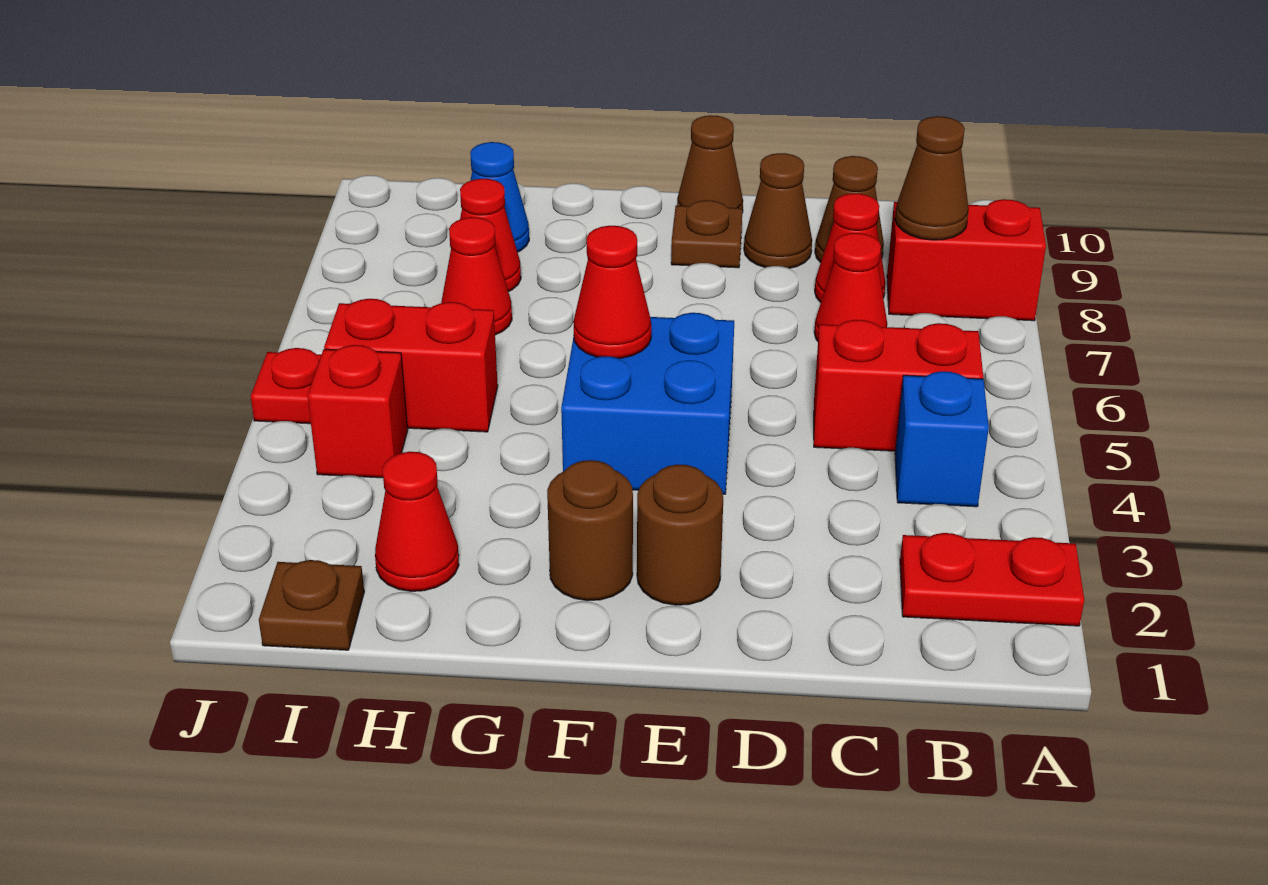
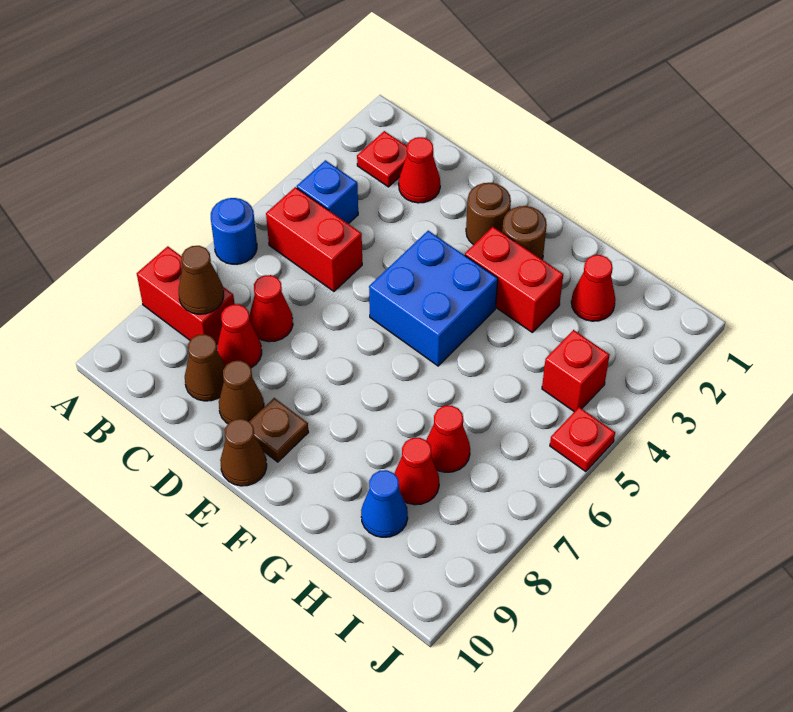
red plate A2:B2 level 1 -> red plate B2 level 1
none -> blue round brick A6 level 1
red cone F5 level 2 -> red cone C2 level 1
red brick H5:I5 level 1 -> red brick F3:G3 level 1
brown plate I1 level 1 -> none

